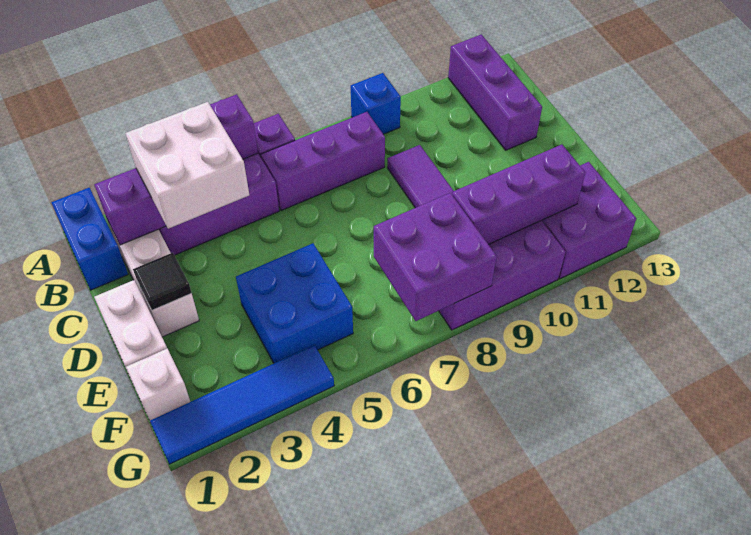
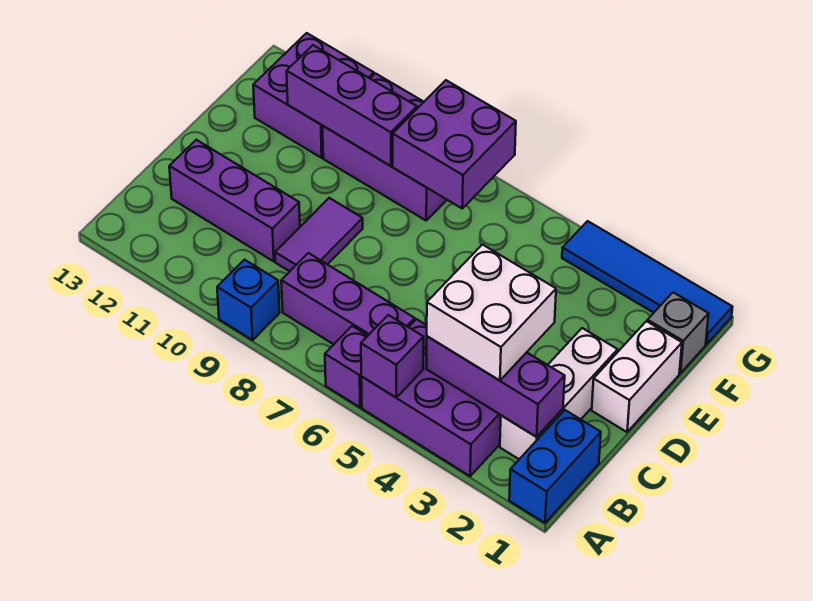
purple brick A12:C12 level 1 -> purple brick C10:C12 level 1
black tile D2 level 2 -> none
blue brick E4:F5 level 1 -> none
white brick F1 level 1 -> grey brick F1 level 1

